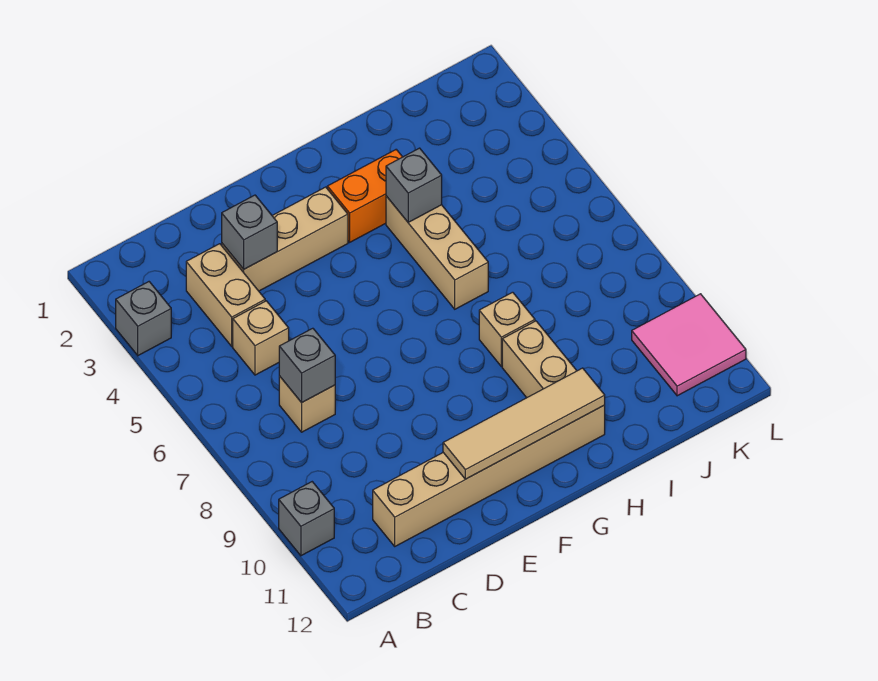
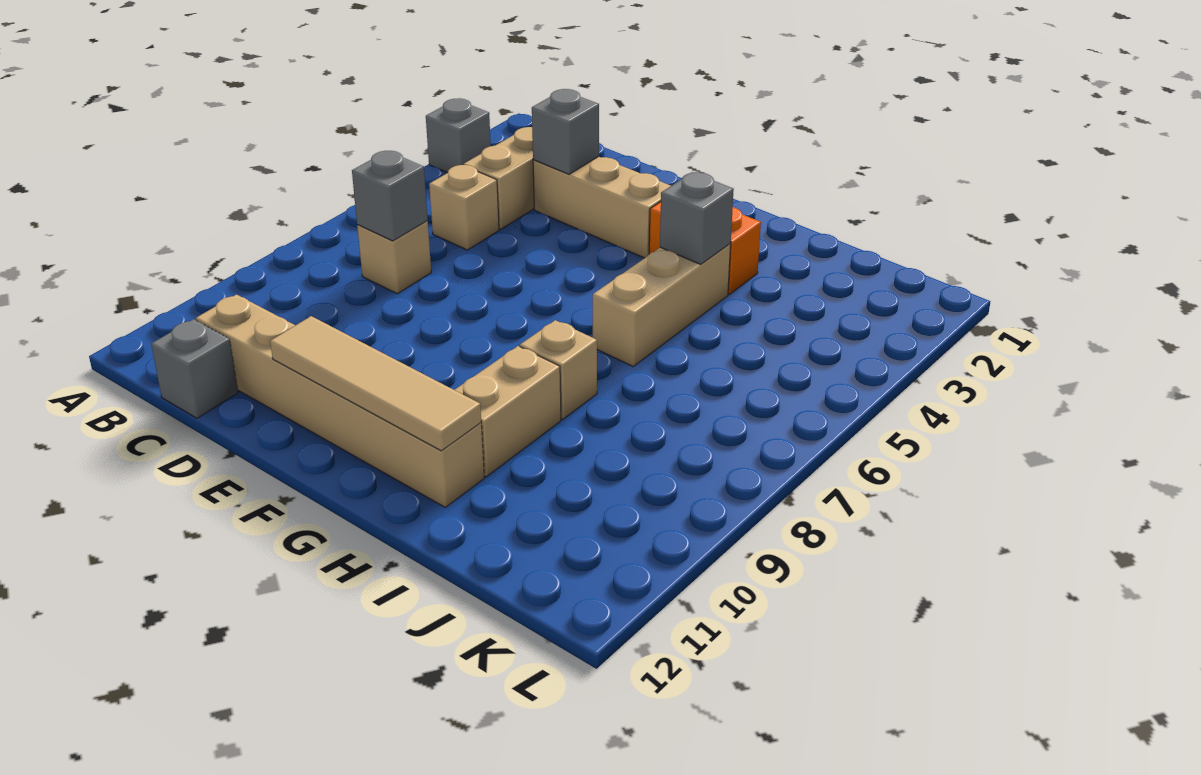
grey brick A10 level 1 -> grey brick C12 level 1
pink tile K10:L11 level 1 -> none

